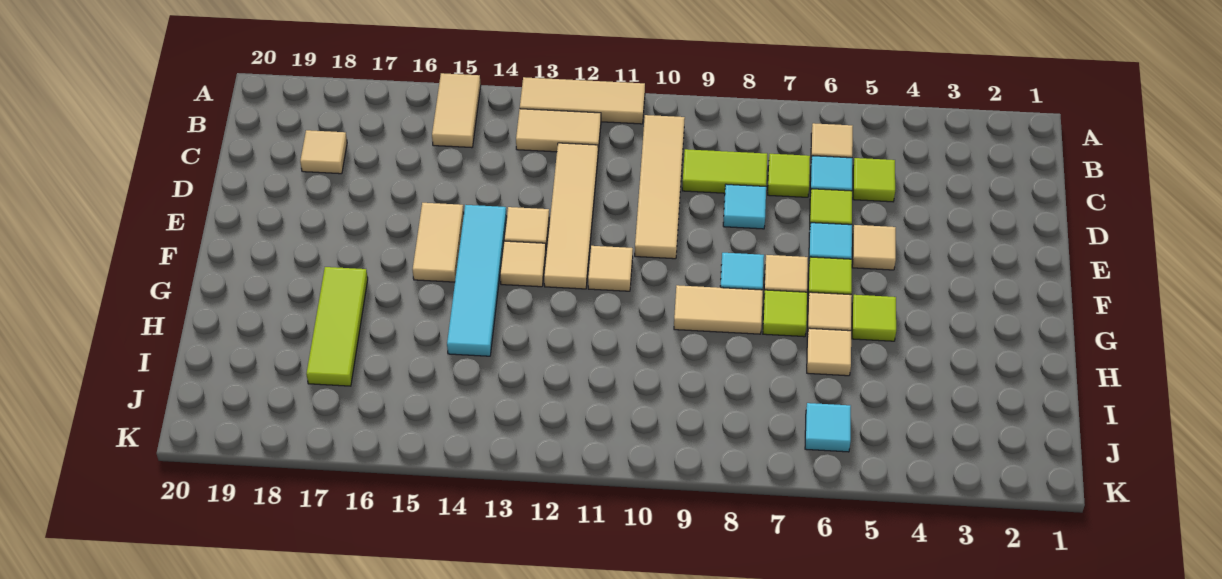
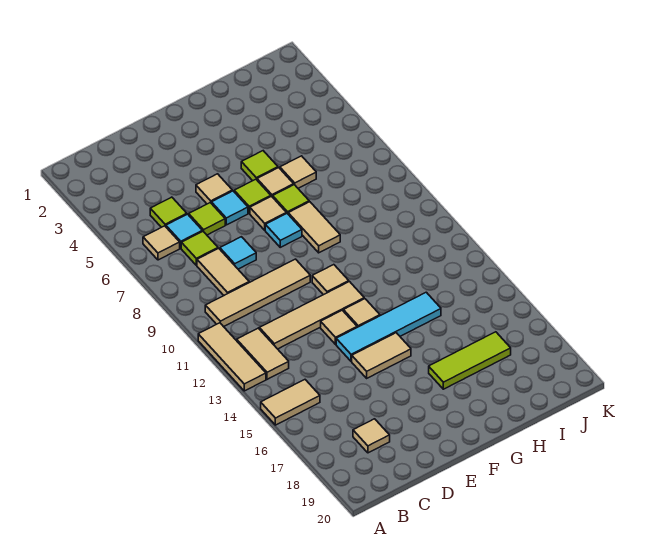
lime tile C8:C9 level 1 -> tan tile C8:C9 level 1
cyan tile J6 level 1 -> none

